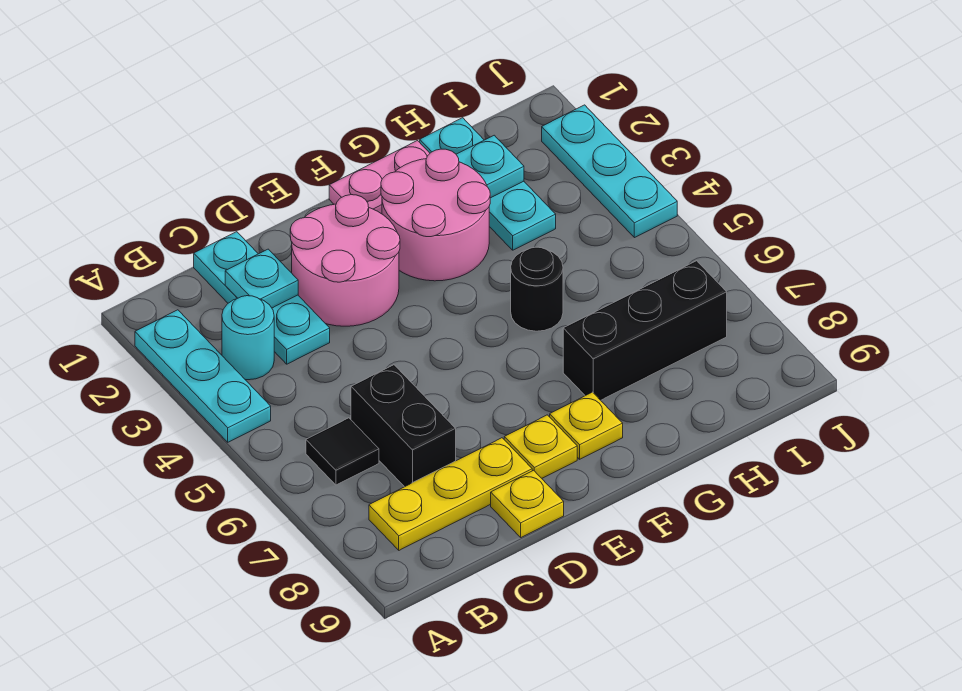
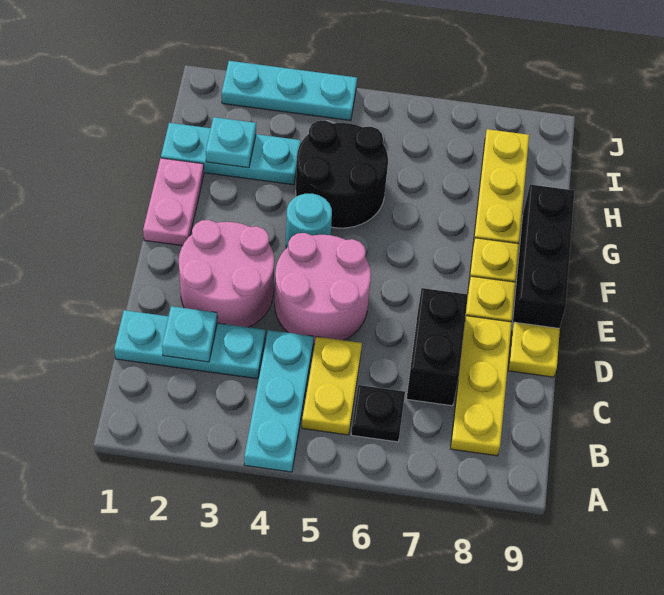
cyan plate A2:A4 level 1 -> cyan plate A4:C4 level 1
cyan round brick B3 level 1 -> cyan round brick F4 level 1
none -> yellow plate B5:C5 level 1
black tile B6 level 1 -> black plate B6 level 1
black brick C6:C7 level 1 -> black brick C7:D7 level 1
pink round brick F2:G3 level 1 -> pink round brick D4:E5 level 1
black round brick G5 level 1 -> black round brick G4:H5 level 1
black brick G7:I7 level 1 -> black brick E9:G9 level 1
none -> yellow plate G8:I8 level 1

